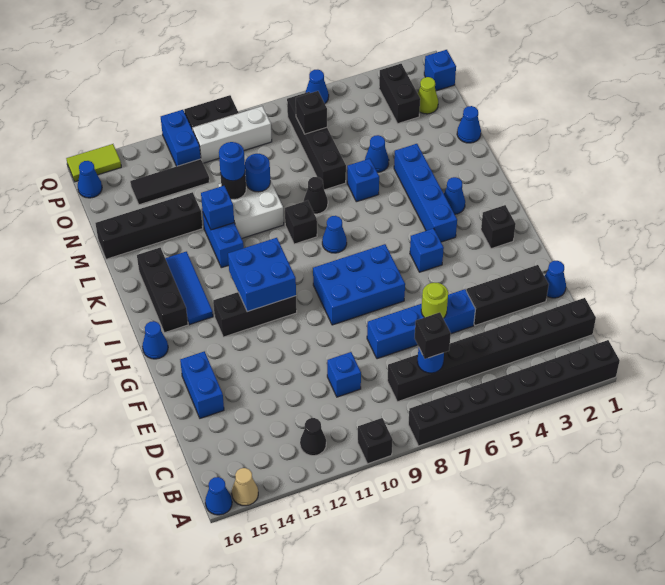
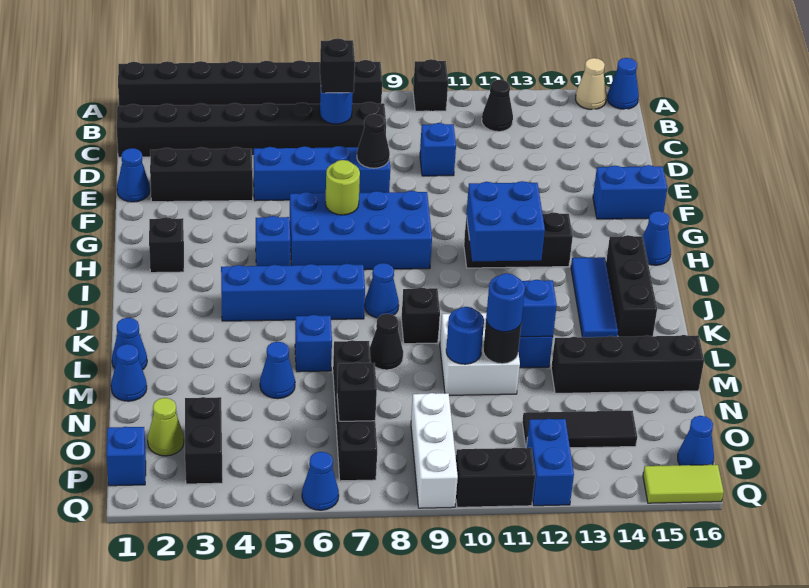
lime round brick E6 level 2 -> lime round brick G7 level 2
none -> black cone E8 level 2
blue brick E15:F15 level 1 -> blue brick F15:F16 level 1
blue brick G7:H9 level 1 -> blue brick G6:H9 level 1
blue brick I4:L4 level 1 -> blue brick J4:J7 level 1
blue cone J3 level 1 -> blue cone L1 level 1
white brick P9:P11 level 1 -> white brick O9:Q9 level 1

